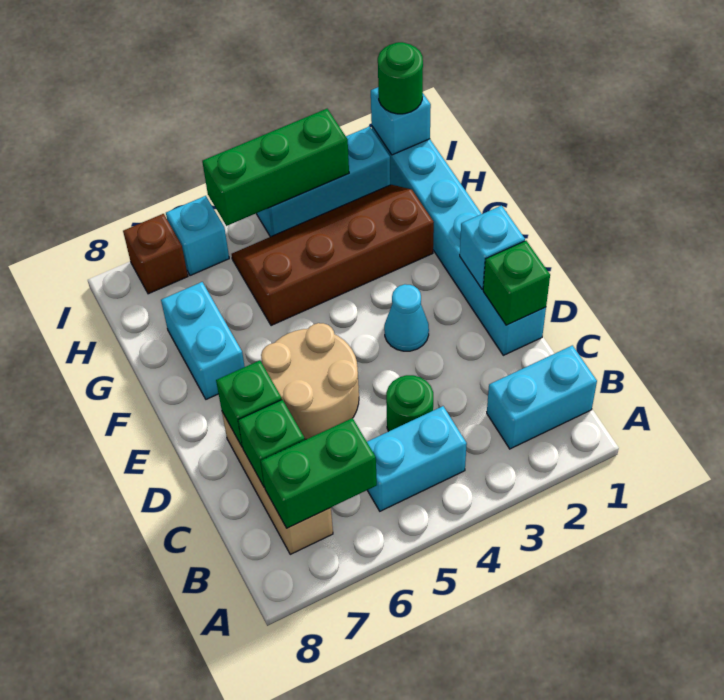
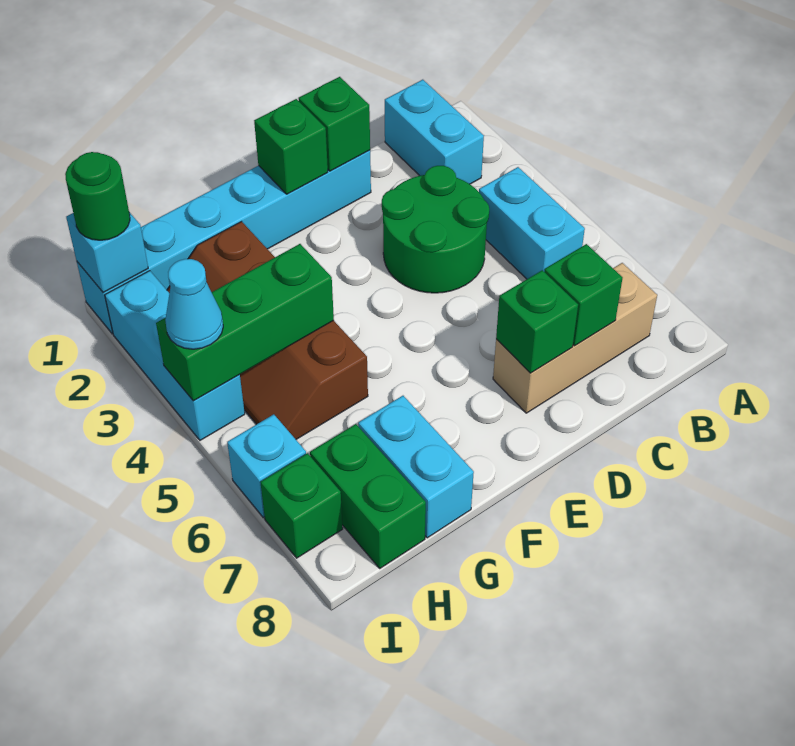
green brick B6:B7 level 2 -> green brick H7:H8 level 1
green round brick C4 level 1 -> green round brick C3:D4 level 1
tan round brick D5:E6 level 1 -> none
cyan brick E1 level 2 -> green brick E1 level 2
cyan cone E3 level 1 -> cyan cone I4 level 3
cyan brick F7:G7 level 1 -> cyan brick G7:G8 level 1
green brick I3:I5 level 2 -> green brick G4:I4 level 2
brown brick I7 level 1 -> green brick I7 level 1

